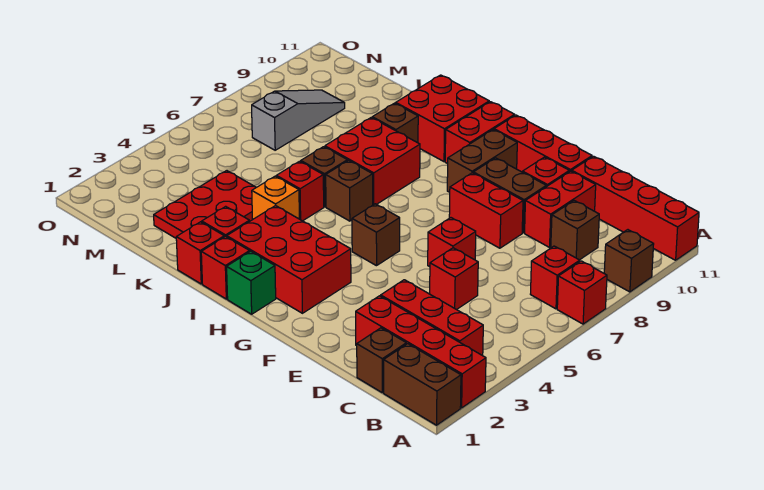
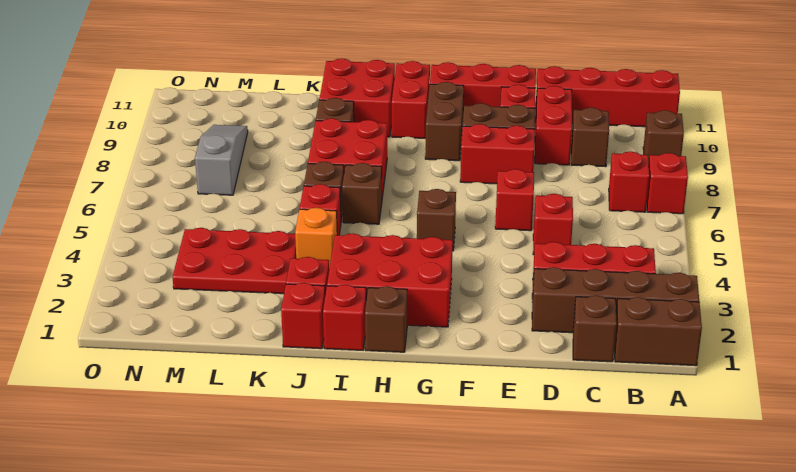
red brick A2:D2 level 1 -> brown brick A2:D2 level 1
green brick H1 level 1 -> brown brick H1 level 1
red plate K2:L4 level 1 -> red plate K3:M4 level 1

